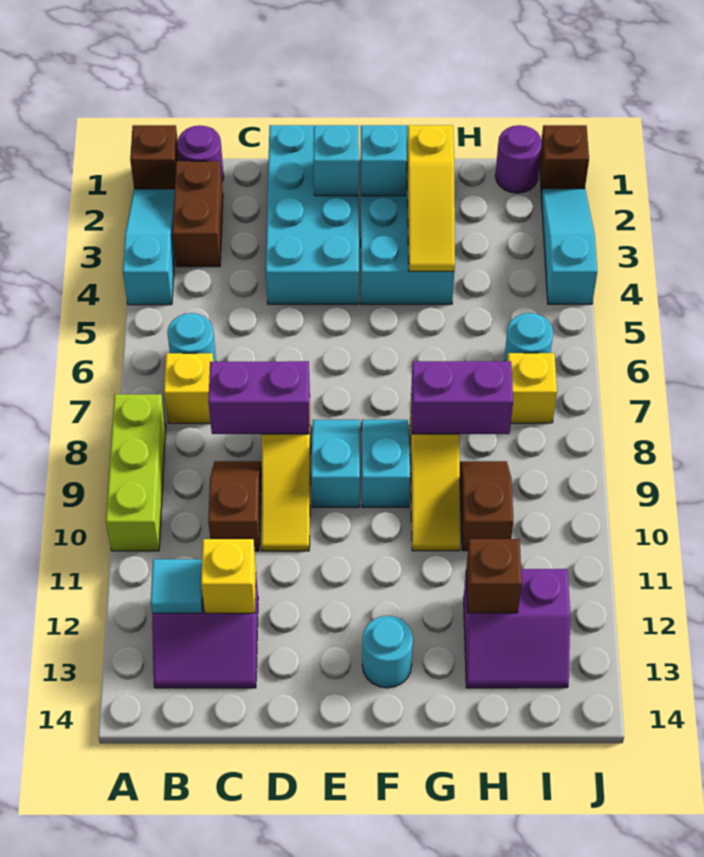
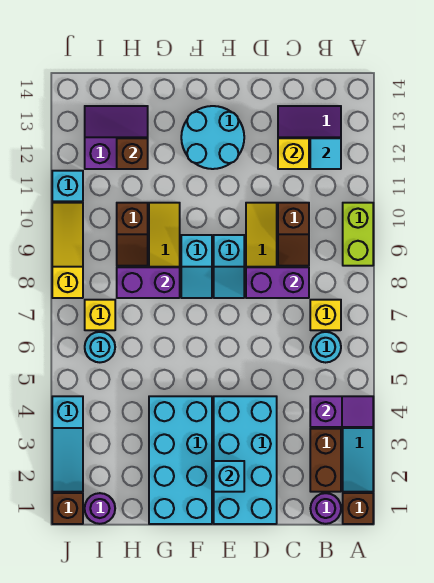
none -> purple slope A4:B4 level 2 top B
lime brick A8:A10 level 1 -> lime brick A9:A10 level 1
cyan brick F2 level 2 -> cyan brick J11 level 1
cyan round brick F13 level 1 -> cyan round brick E12:F13 level 1
yellow slope G2:G4 level 2 top 2 -> yellow slope J8:J10 level 1 top 8

